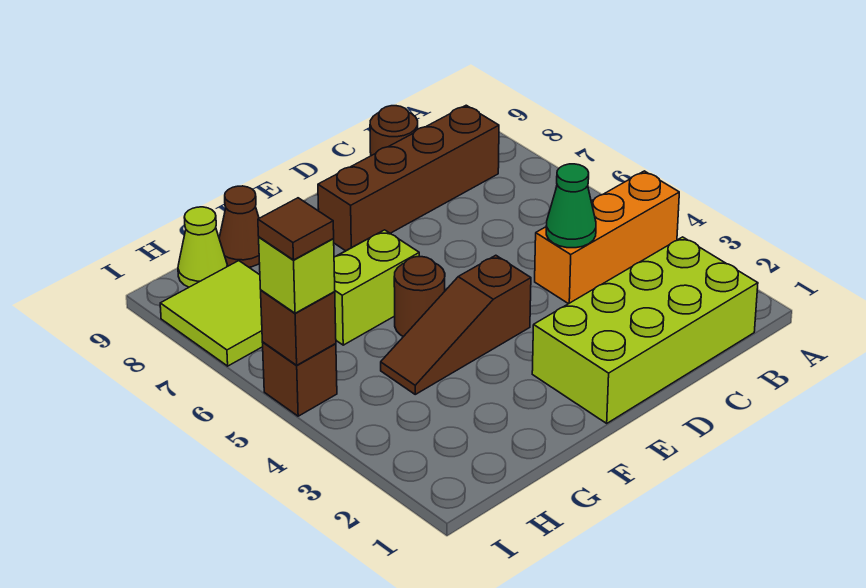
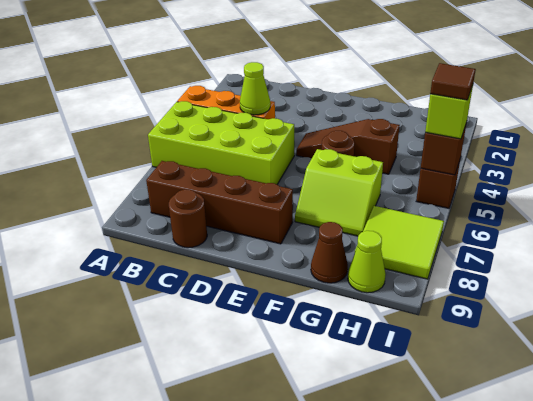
lime brick B1:E2 level 1 -> lime brick A5:D6 level 1
green cone C4 level 2 -> lime cone C4 level 2
brown slope E4:G4 level 1 top E -> brown slope E4:G4 level 1 top G

